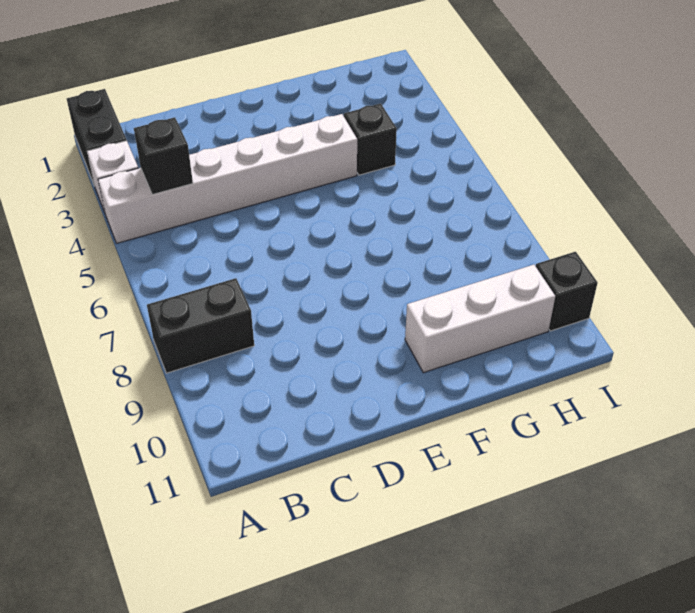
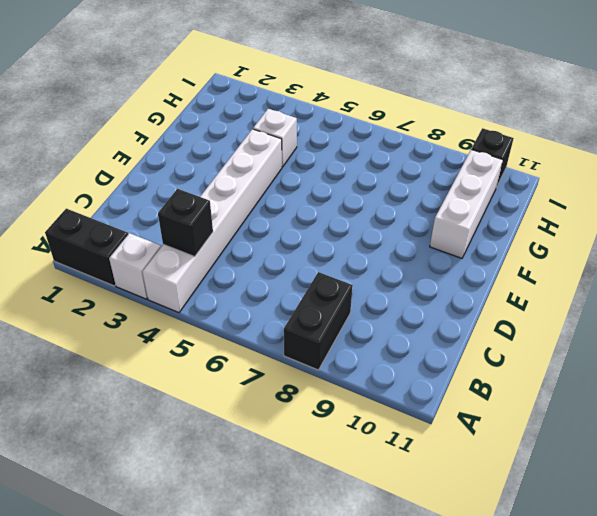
black brick G4 level 1 -> white brick G4 level 1

